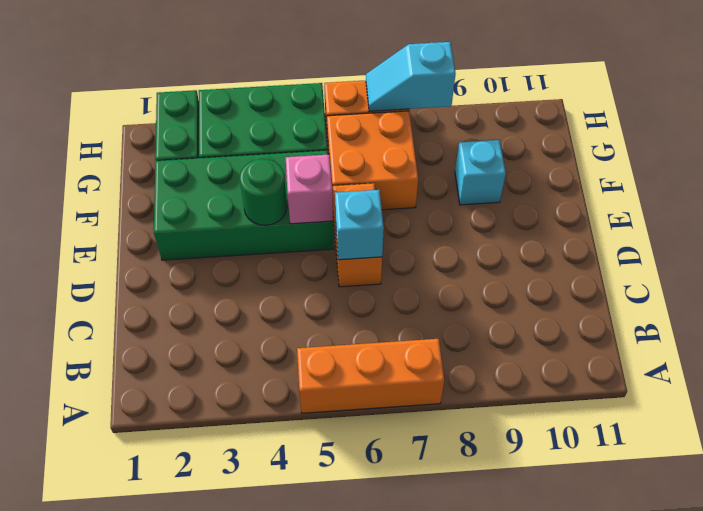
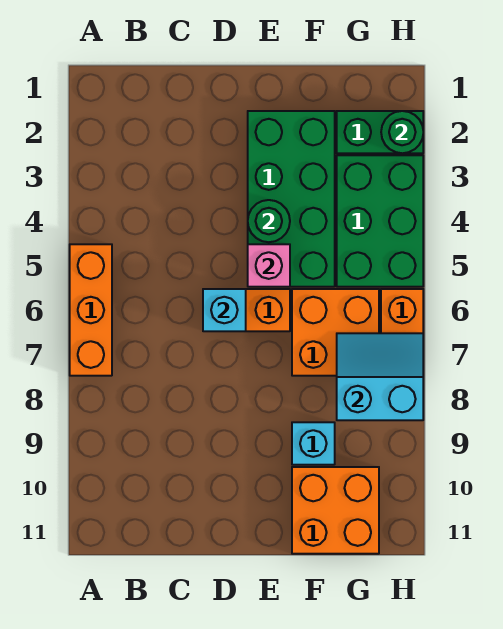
none -> orange brick F10:G11 level 1
none -> green round brick H2 level 2
cyan slope H7:H8 level 2 top 8 -> cyan slope G7:H8 level 2 top 8

